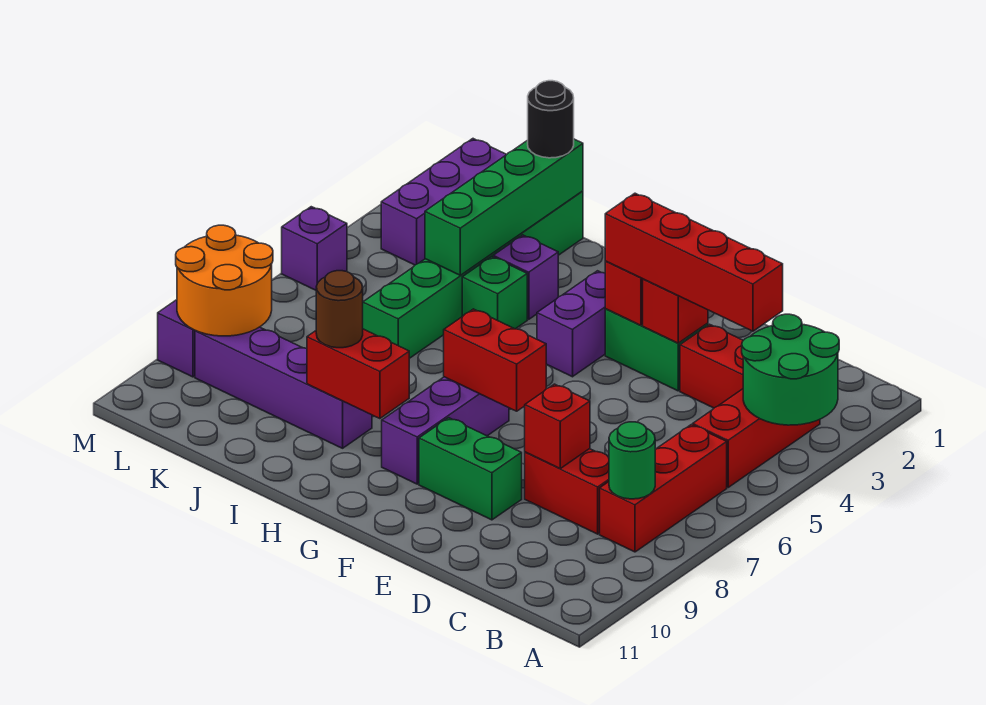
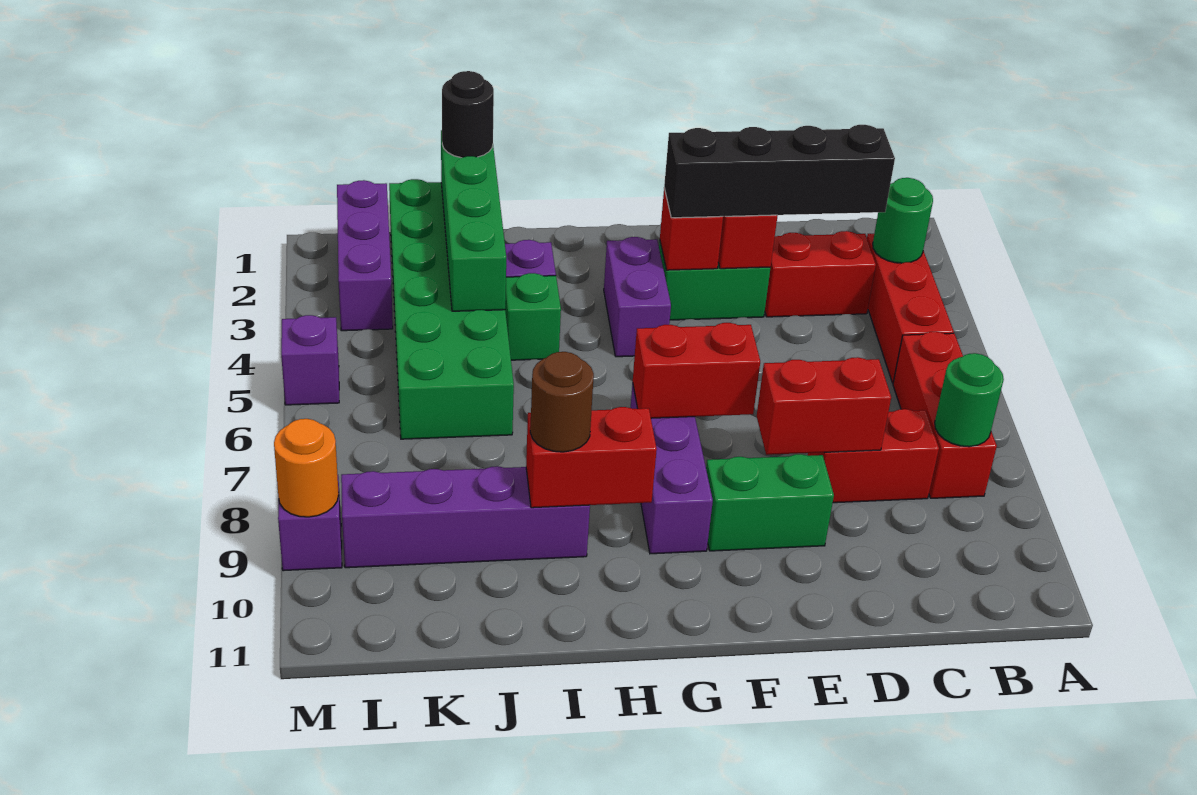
green round brick A3:B4 level 2 -> green round brick B3 level 2
red brick C3:F3 level 3 -> black brick C3:F3 level 3
red brick D8 level 2 -> red brick D8:E8 level 2
green brick J1:J6 level 1 -> green brick J1:K6 level 1
orange round brick L8:M9 level 2 -> orange round brick M9 level 2

